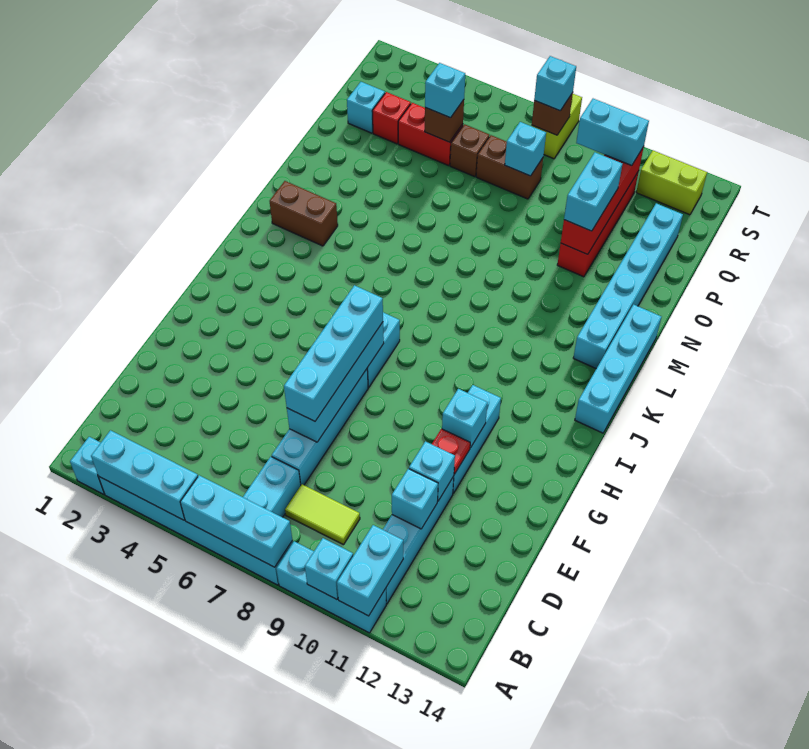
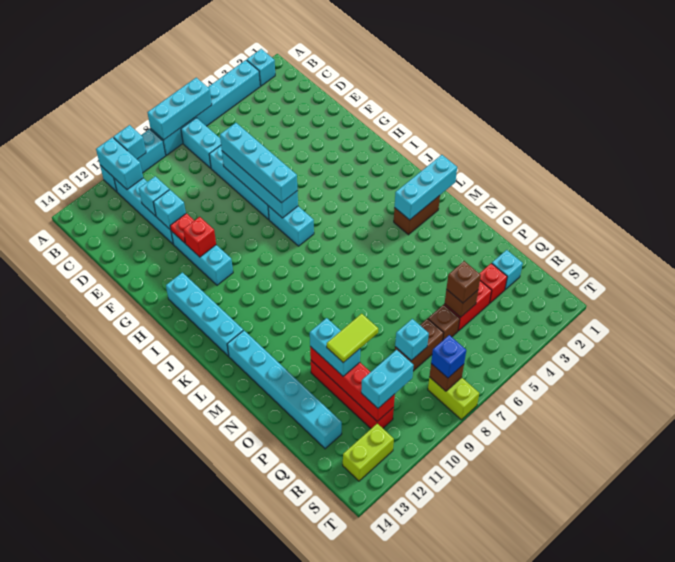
cyan brick A3:A5 level 2 -> cyan brick L1:L3 level 2
lime tile C8:C9 level 1 -> lime tile P10:P11 level 4
cyan brick G11 level 2 -> red brick G11 level 2
cyan brick J14:M14 level 1 -> cyan brick H13:K13 level 1
cyan brick Q5 level 3 -> brown brick Q5 level 3
cyan brick S8 level 3 -> blue brick S8 level 3

